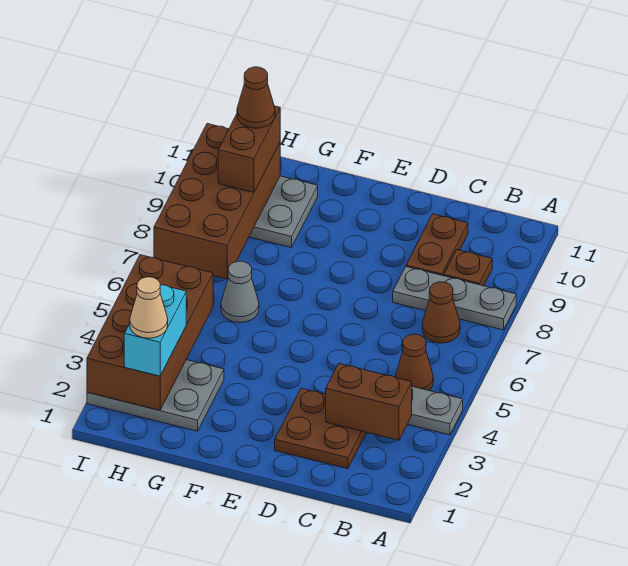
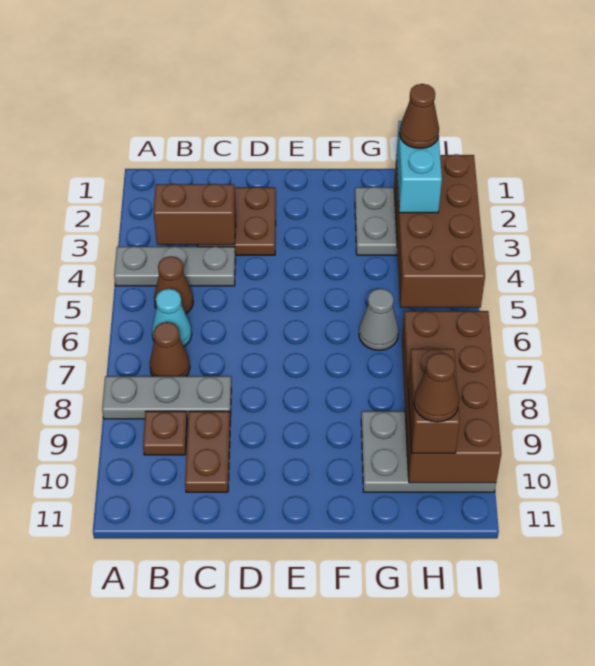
none -> cyan cone B6 level 1
tan cone H2 level 4 -> brown cone H2 level 4

